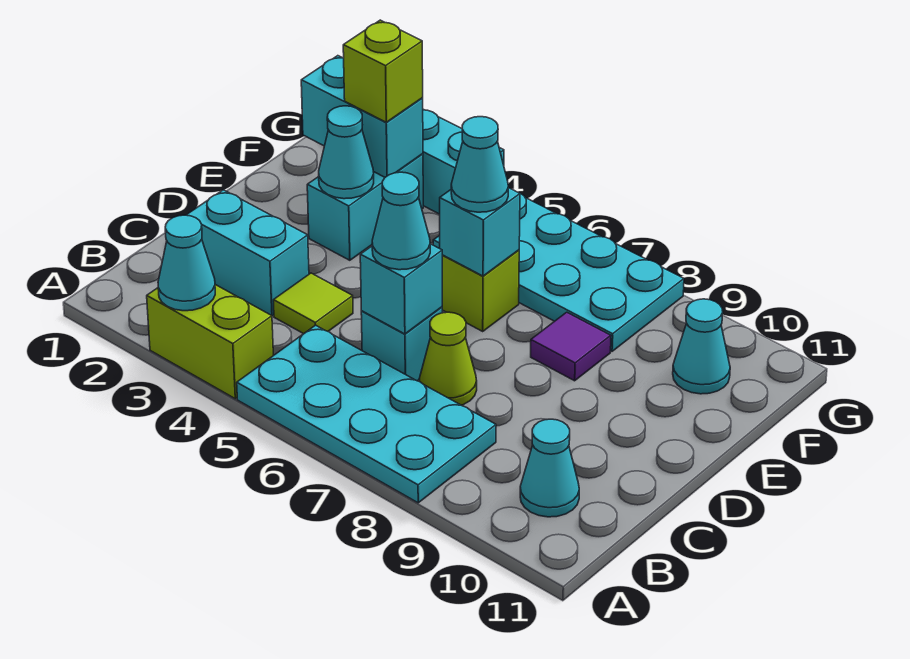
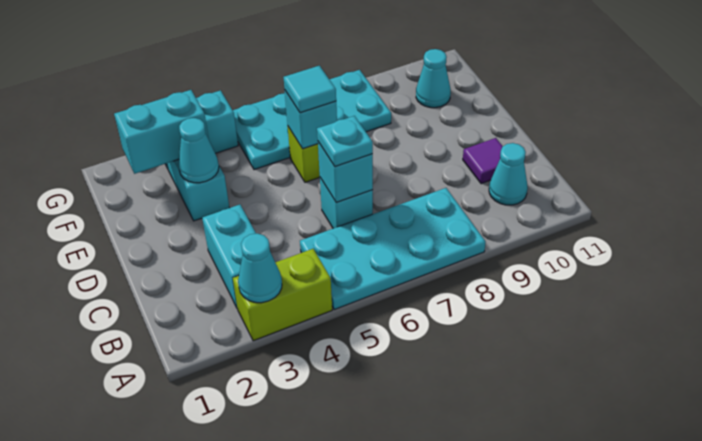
cyan brick C2:C3 level 1 -> cyan brick B3:C3 level 1
lime tile C4 level 1 -> none
cyan cone C6 level 3 -> cyan plate C6 level 3
lime cone C7 level 1 -> none
cyan cone E6 level 3 -> cyan tile E6 level 3
purple tile E8 level 1 -> purple tile C10 level 1
lime brick F3 level 3 -> none

